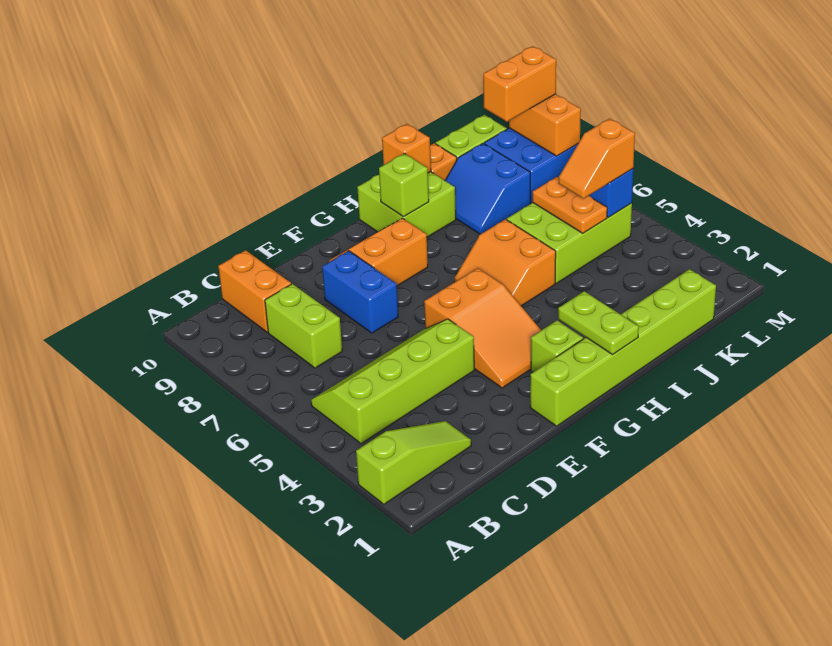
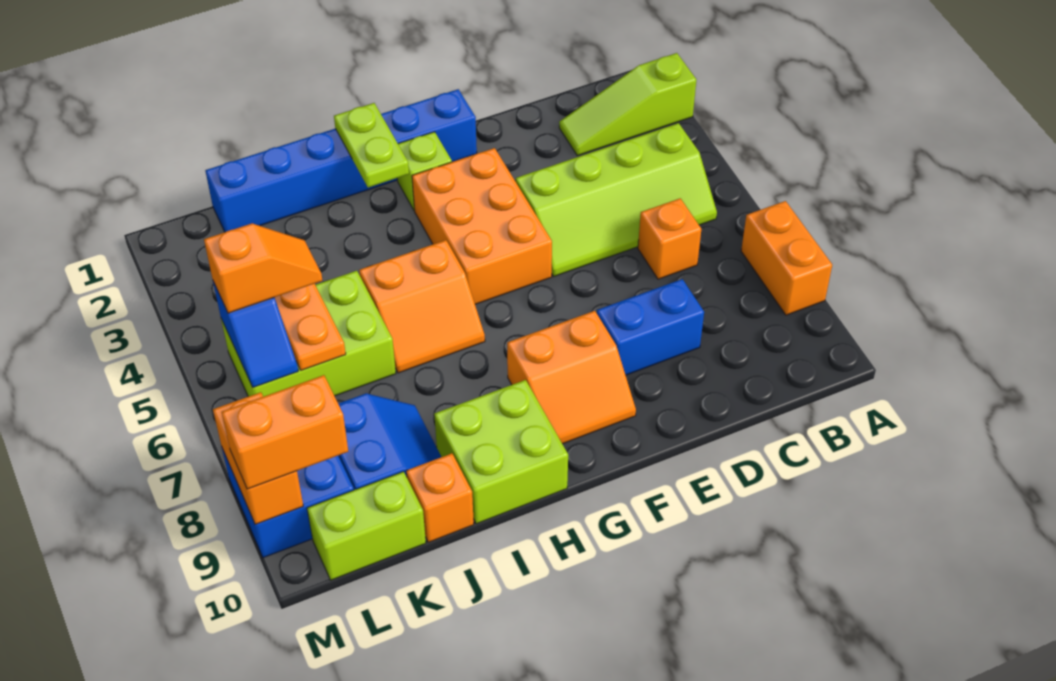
lime brick C7:C8 level 1 -> none
orange brick C9:C10 level 1 -> orange brick A7:A8 level 1
blue brick E7:E8 level 1 -> blue brick D8:E8 level 1
lime brick F1:K1 level 1 -> blue brick F1:K1 level 1
orange slope F3:G5 level 1 top 5 -> orange brick F3:G5 level 1
orange slope H5:I6 level 1 top I -> orange slope H5:I6 level 1 top 5
lime brick H9 level 2 -> none
orange brick I10 level 2 -> orange brick C6 level 1

